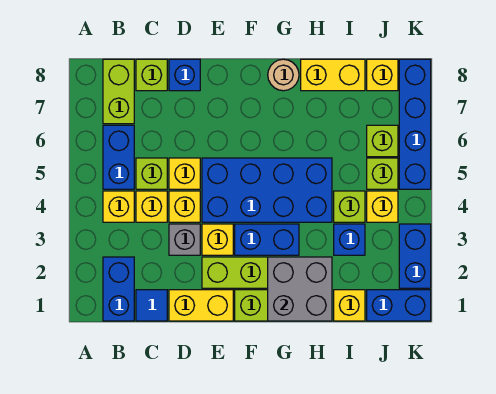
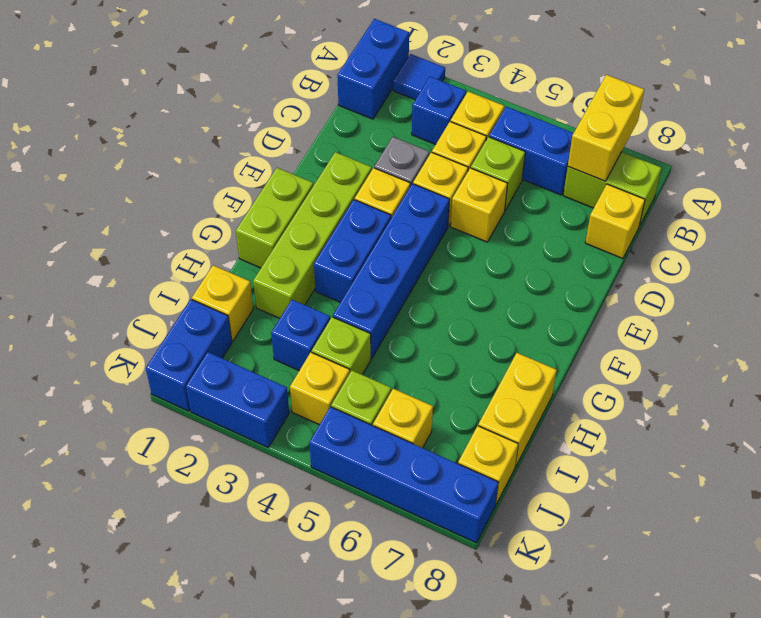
blue brick B1:B2 level 1 -> blue brick A1:B1 level 1
blue tile C1 level 1 -> blue tile A2 level 1
lime brick C8 level 1 -> yellow brick C8 level 1
yellow brick D1:E1 level 1 -> yellow brick A7:B7 level 2
blue brick D8 level 1 -> blue brick B3 level 1
blue brick E4:H5 level 1 -> blue brick E4:H4 level 1
grey brick G1:H2 level 2 -> none
tan round brick G8 level 1 -> none
lime brick J6 level 1 -> yellow brick J6 level 1

